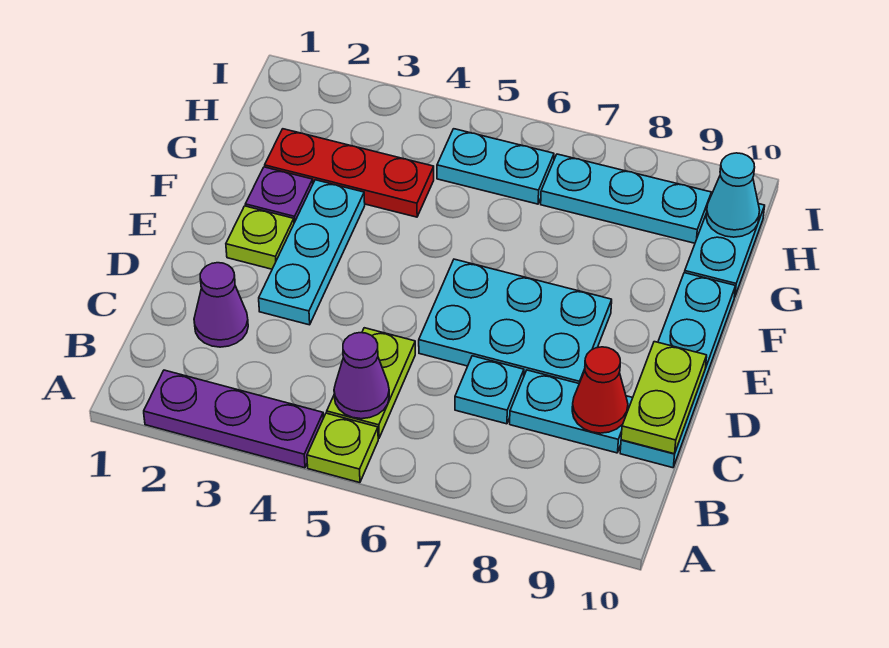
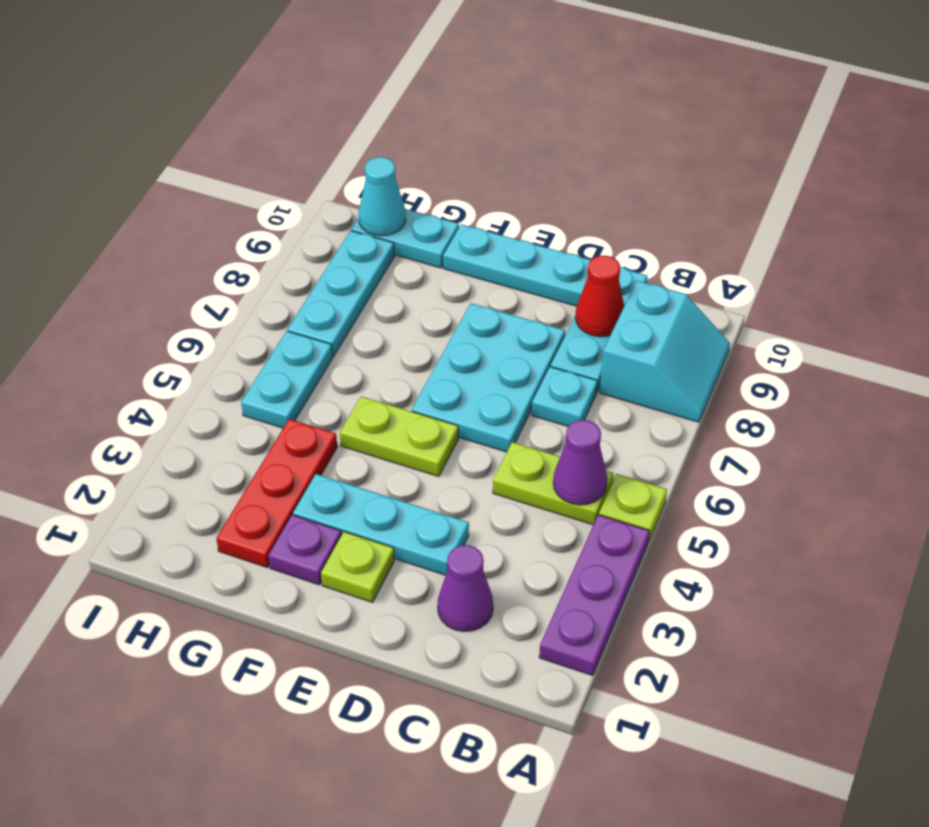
none -> cyan slope A8:B9 level 1 top B
lime plate C10:D10 level 2 -> lime plate E5:F5 level 1

